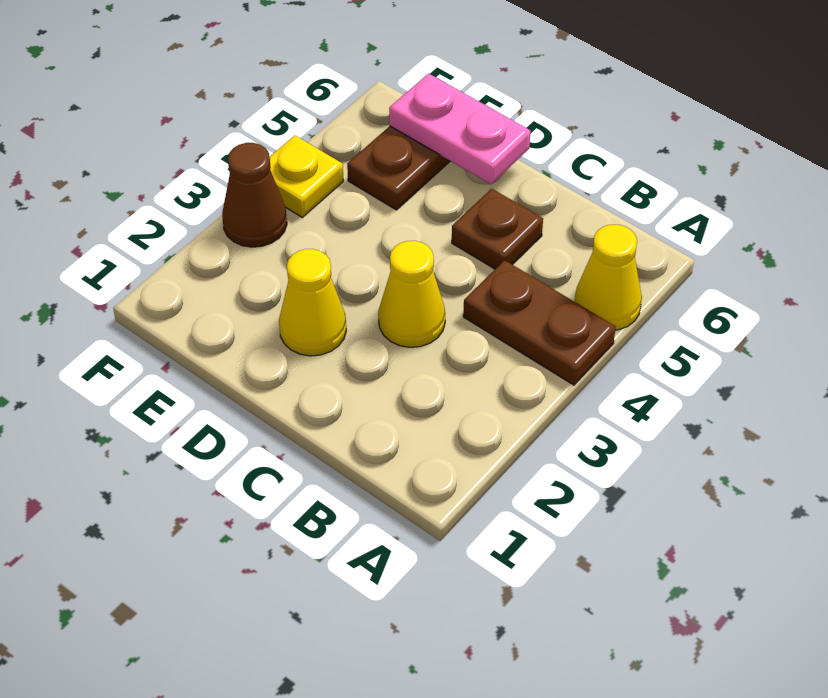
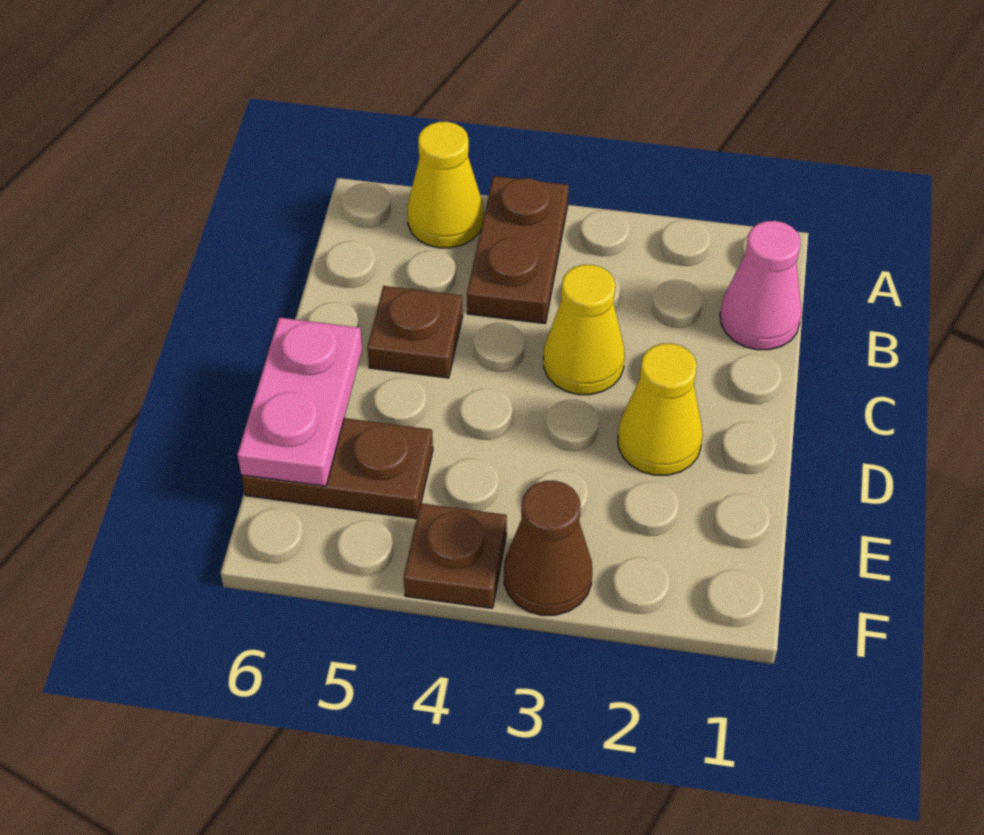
none -> pink cone B1 level 1
yellow plate F4 level 1 -> brown plate F4 level 1

